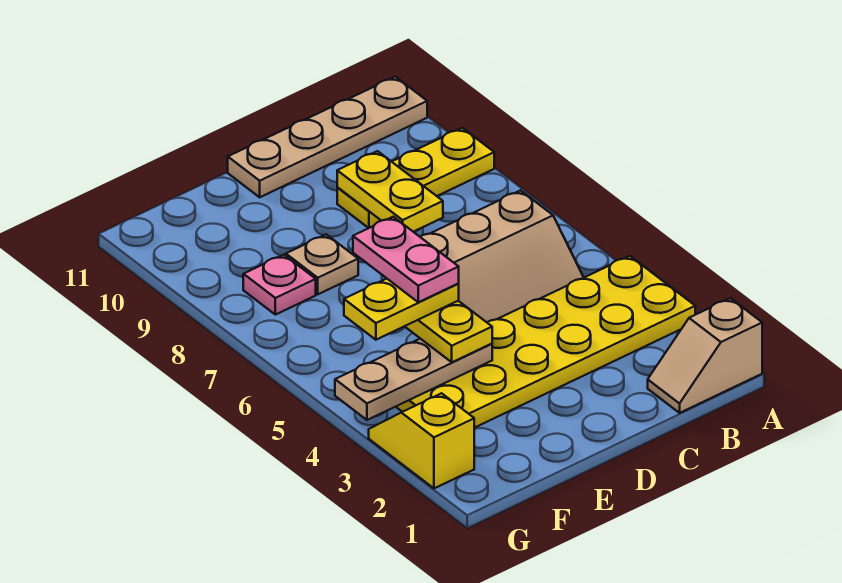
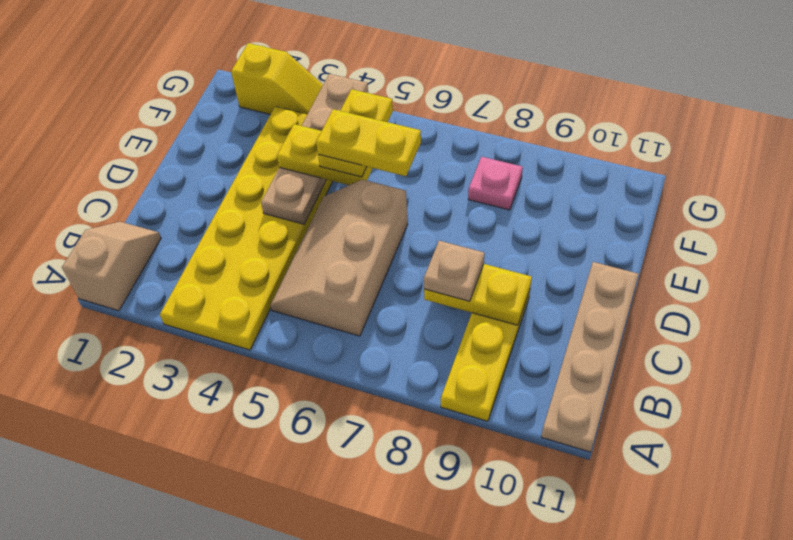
tan plate E4:G4 level 2 -> tan plate D4:G4 level 2
pink plate E5:E6 level 5 -> yellow plate E5:E6 level 5
tan plate E8 level 1 -> tan plate C8 level 3

